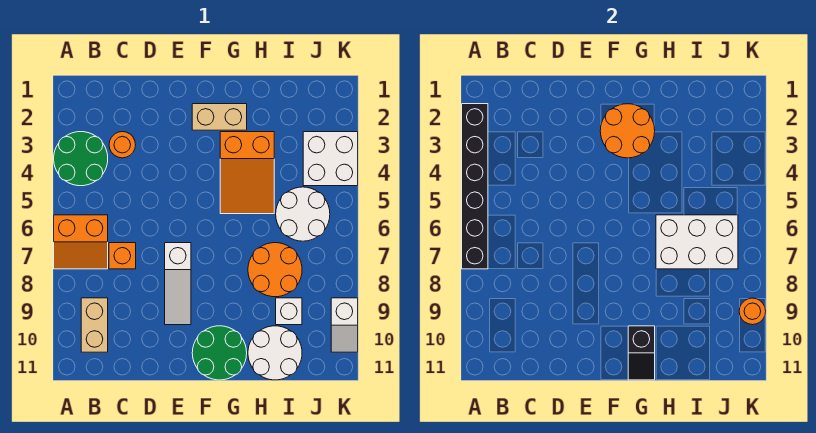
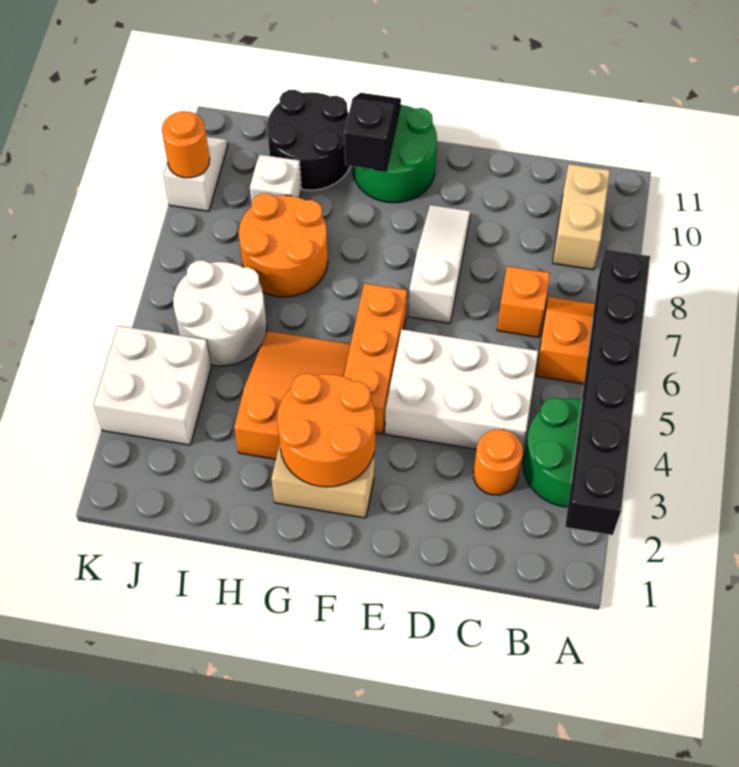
none -> orange brick F4:F6 level 1
white brick H6:J7 level 2 -> white brick C4:E5 level 1
white round brick H10:I11 level 1 -> black round brick H10:I11 level 1

